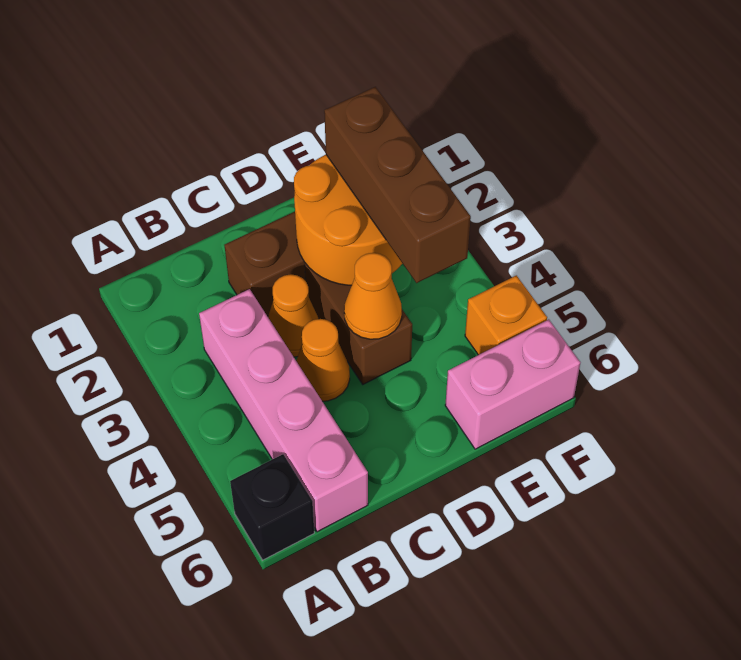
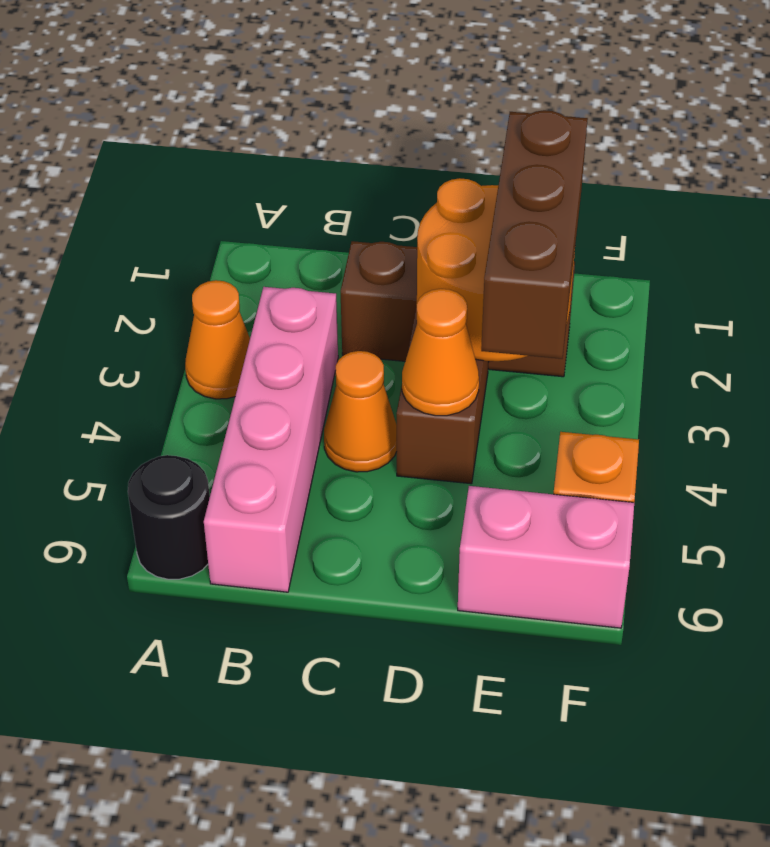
black brick A6 level 1 -> black round brick A6 level 1
orange cone C3 level 1 -> orange cone A3 level 1

